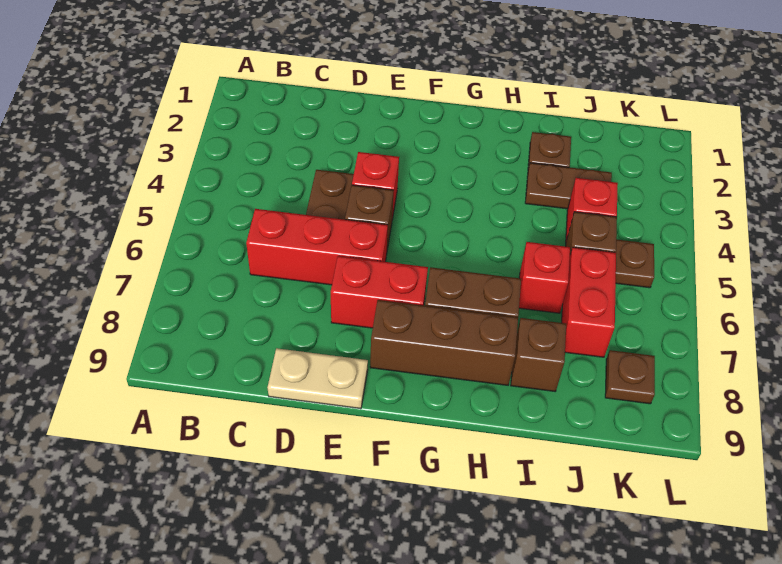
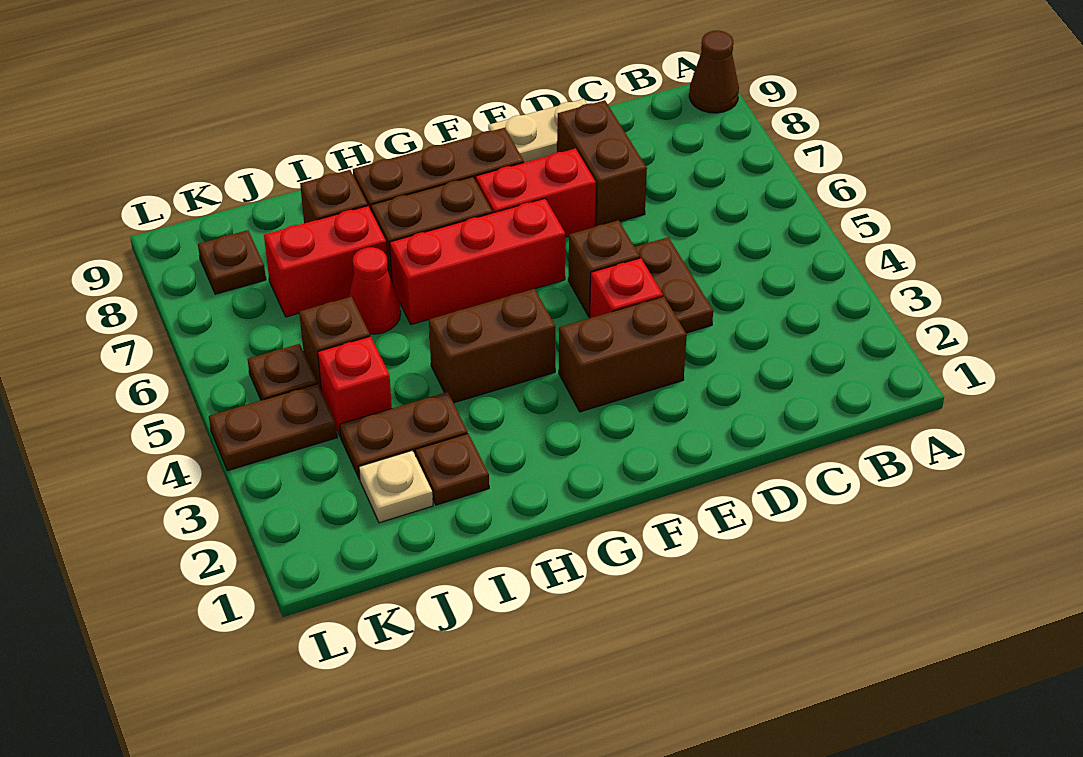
none -> brown cone A9 level 1
red brick C6:E6 level 1 -> red brick F6:H6 level 1
none -> brown brick D7:D8 level 1
none -> brown brick E3:F3 level 1
none -> brown brick G4:H4 level 1
red brick I6 level 1 -> red cone I6 level 1
none -> tan plate J2 level 1
red brick J6:J7 level 1 -> red brick I7:J7 level 1
none -> brown plate K4:L4 level 1

